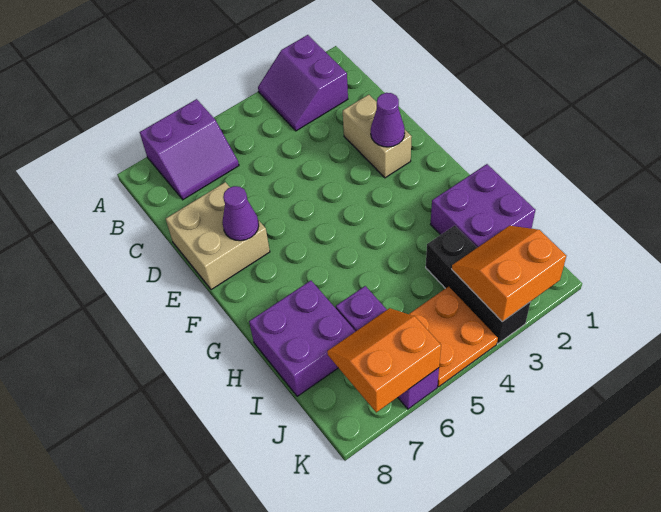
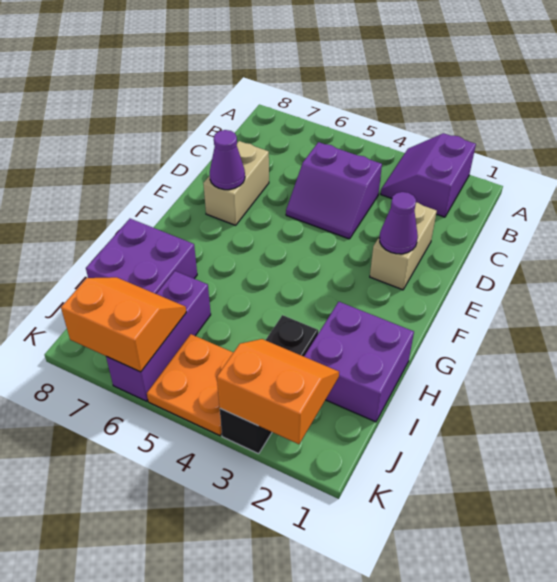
purple slope A6:B7 level 1 top A -> purple slope C4:D5 level 1 top C
tan brick D7:E8 level 1 -> tan brick D7:E7 level 1

